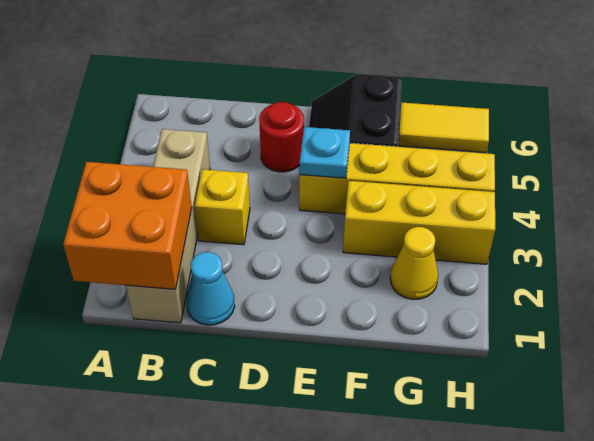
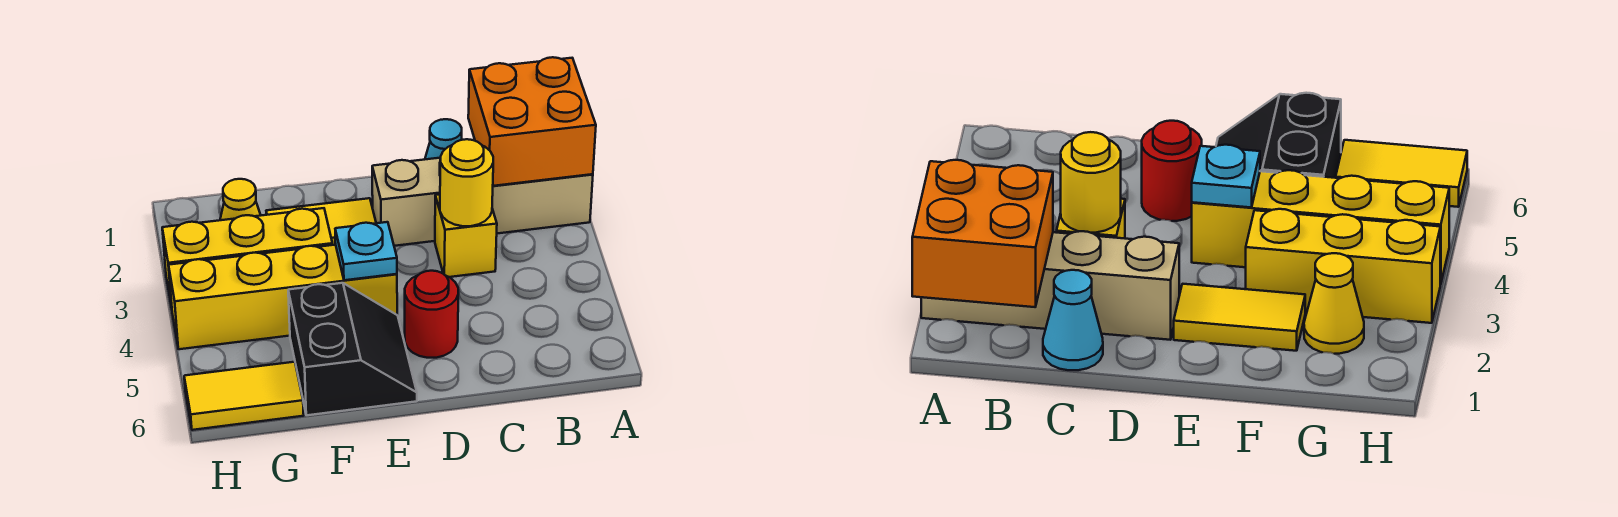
tan brick B1:B4 level 1 -> tan brick A2:D2 level 1
none -> yellow round brick C3 level 2
none -> yellow tile E2:F2 level 1

